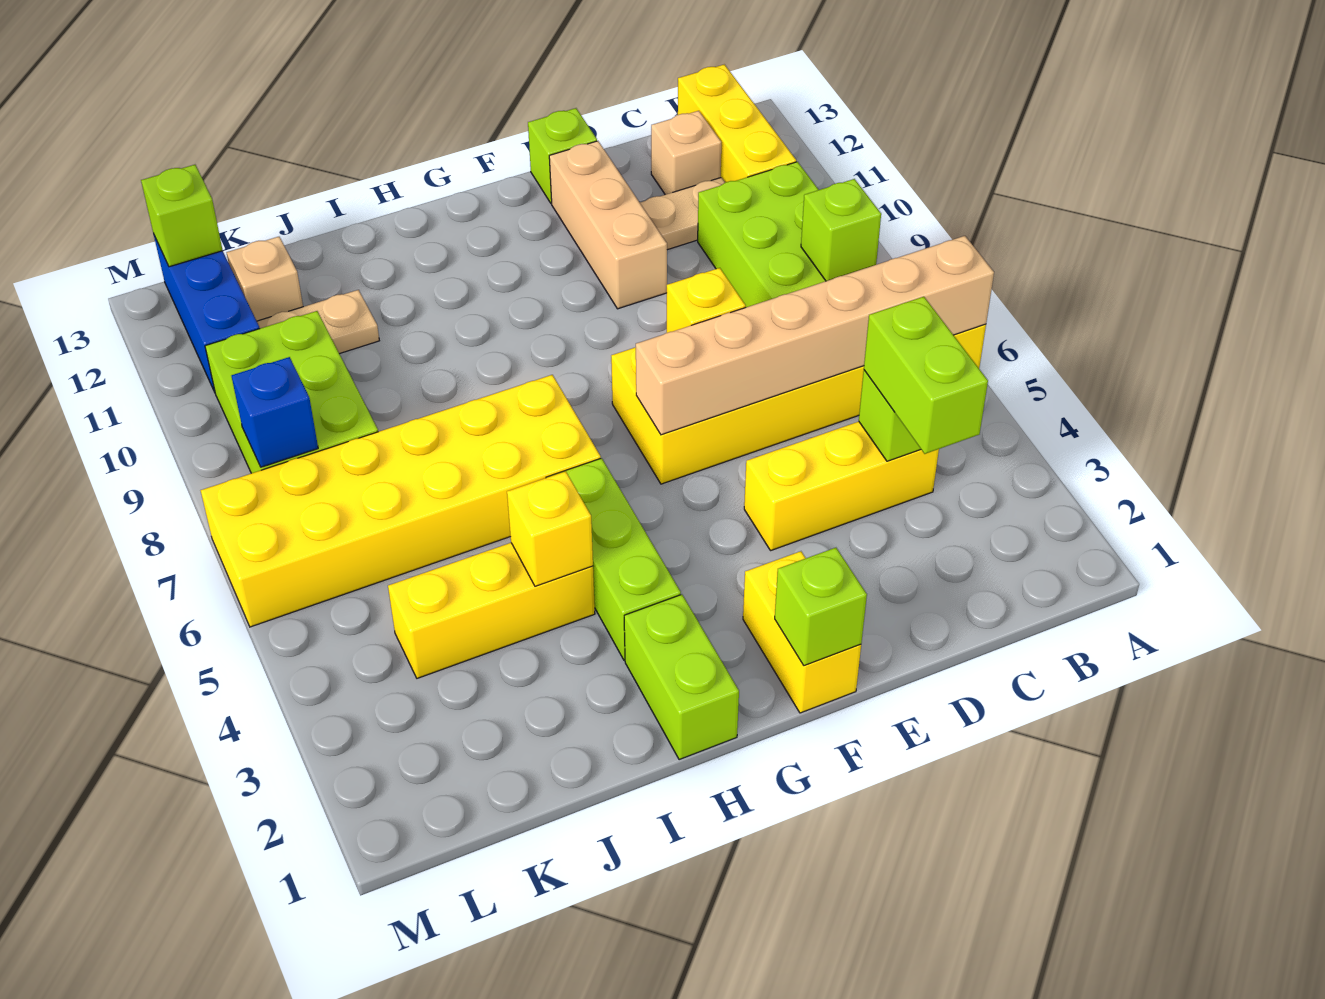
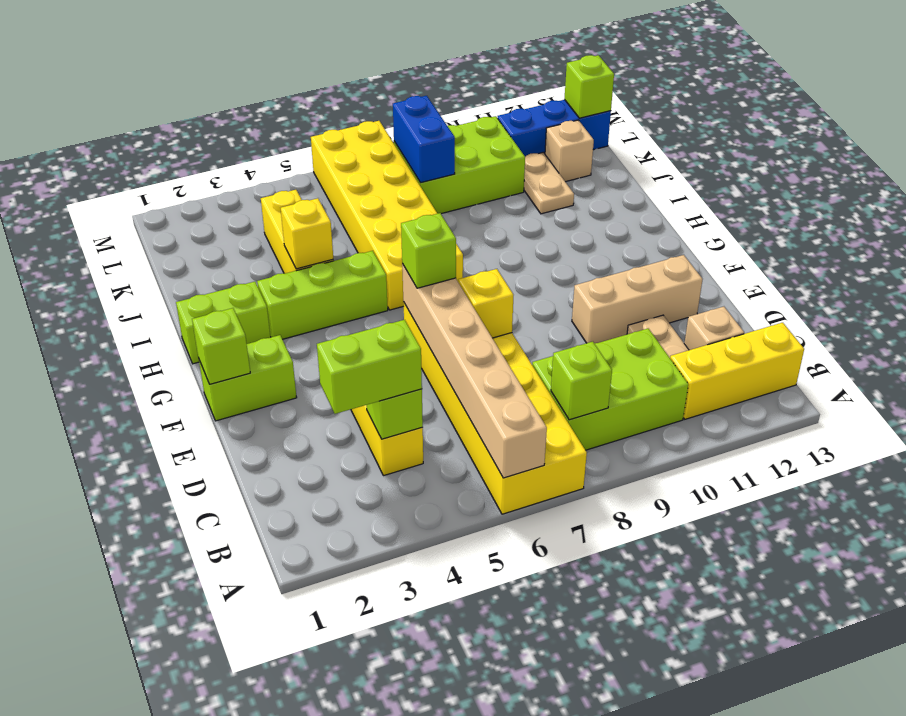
lime brick E13 level 1 -> lime brick F6 level 3
yellow brick F1:F2 level 1 -> lime brick F1:F2 level 1
blue brick L8 level 2 -> blue brick K8:L8 level 2

